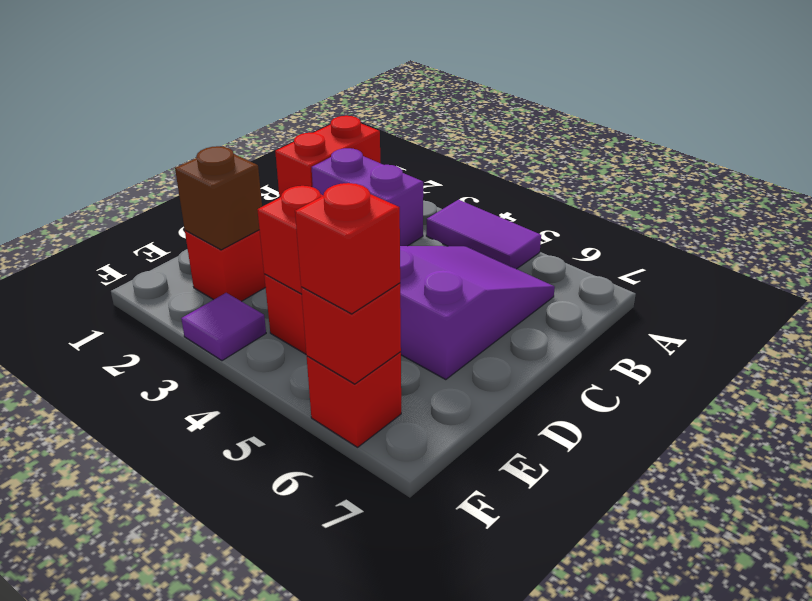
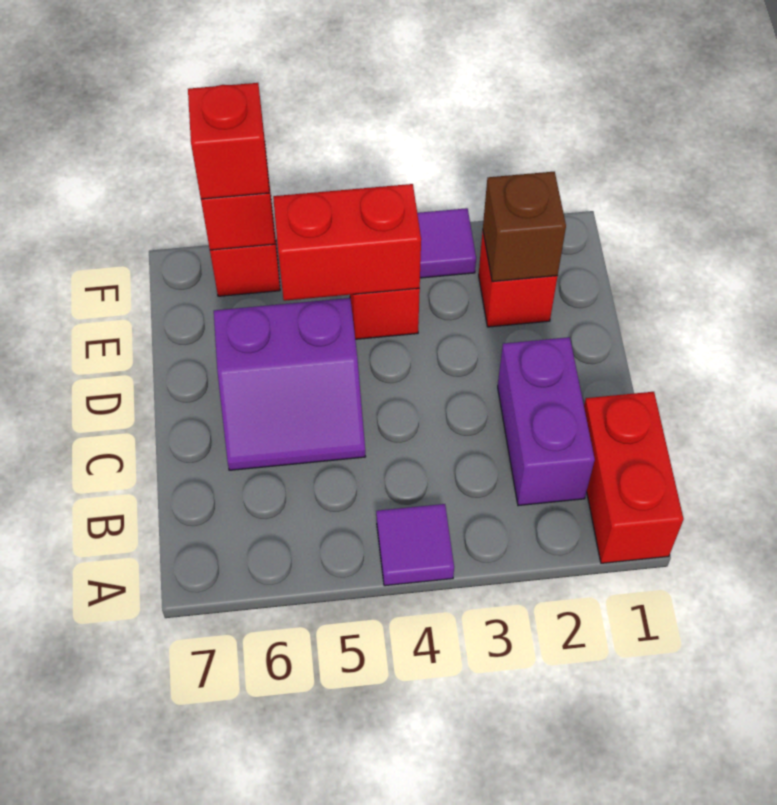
purple tile A4:A5 level 1 -> purple tile A4 level 1
purple brick B2:B3 level 1 -> purple brick B2:C2 level 1
purple slope B5:D6 level 1 top D -> purple slope C5:D6 level 1 top D

